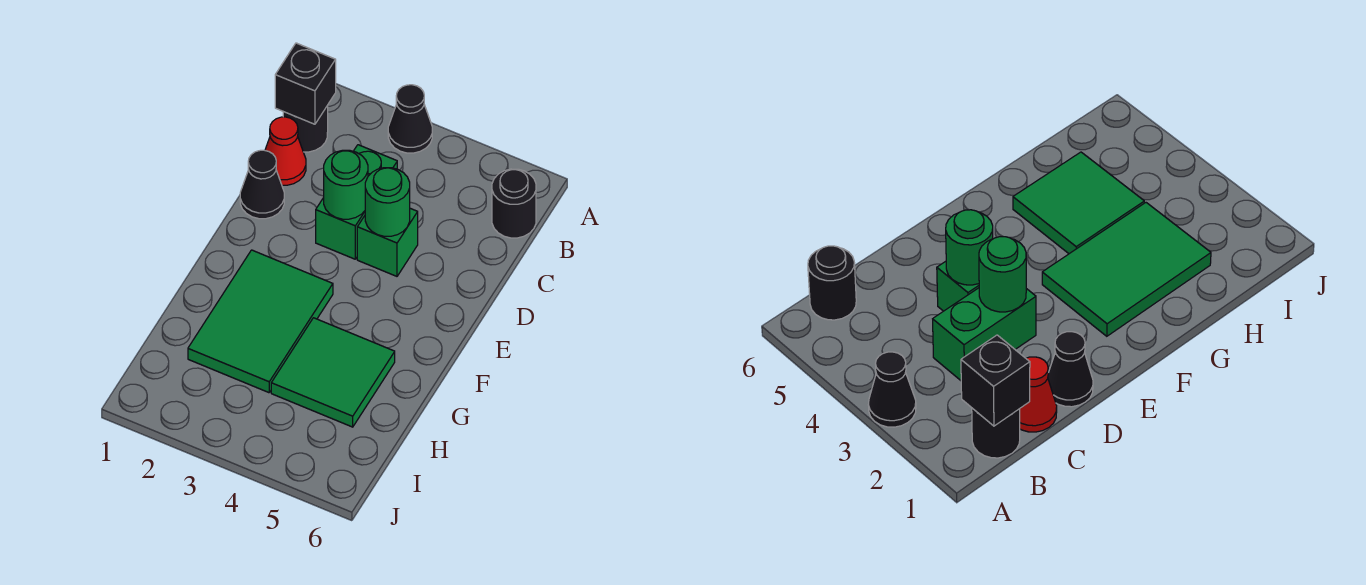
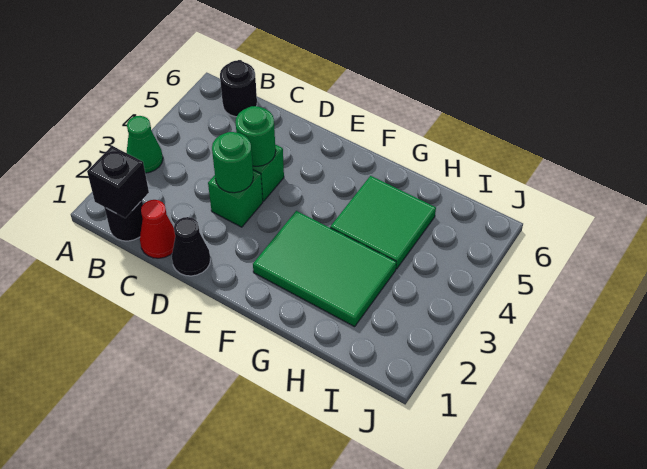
black cone A3 level 1 -> green cone A3 level 1
green brick C3:D3 level 1 -> green brick D3 level 1

